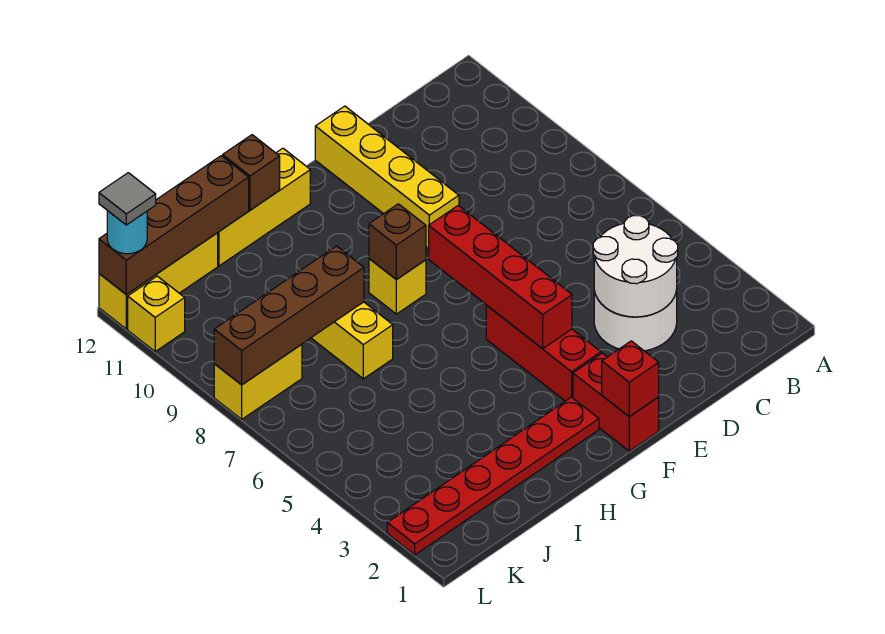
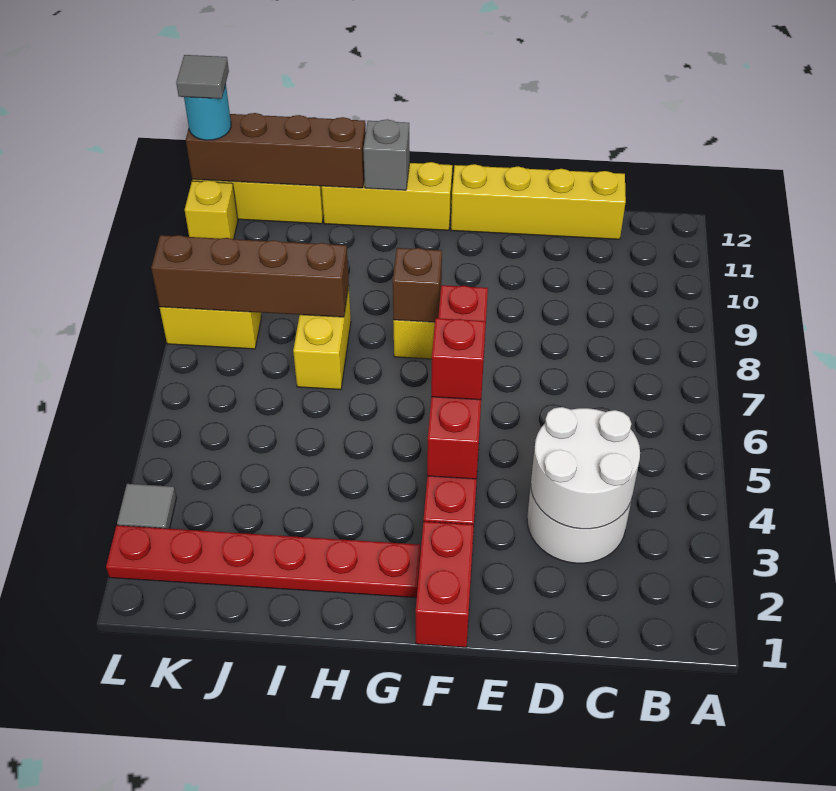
yellow brick E9:E12 level 1 -> yellow brick C12:F12 level 1
red brick F1 level 2 -> red brick F5 level 3
brown brick H12 level 2 -> grey brick H12 level 2
none -> grey tile L3 level 1

